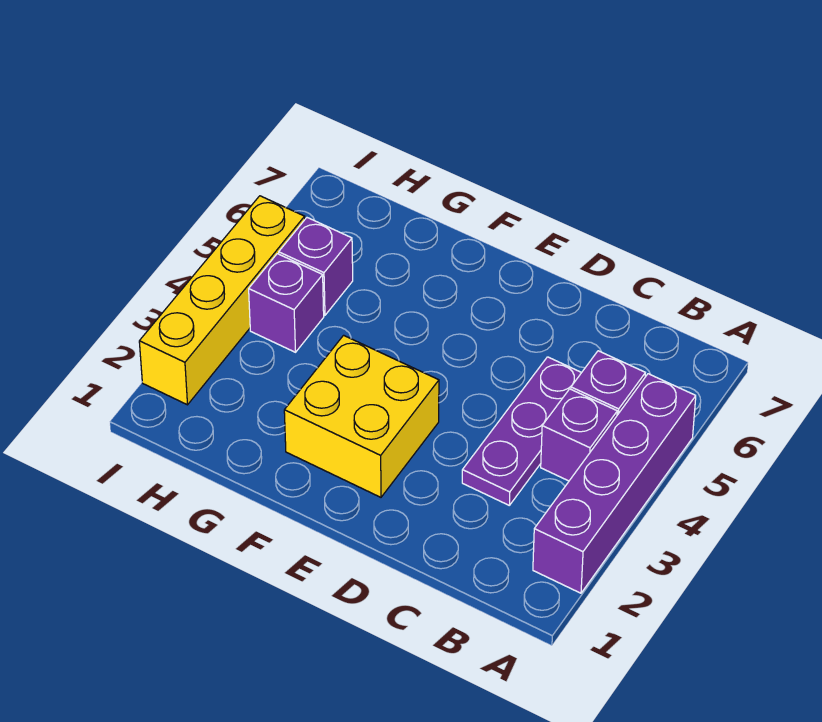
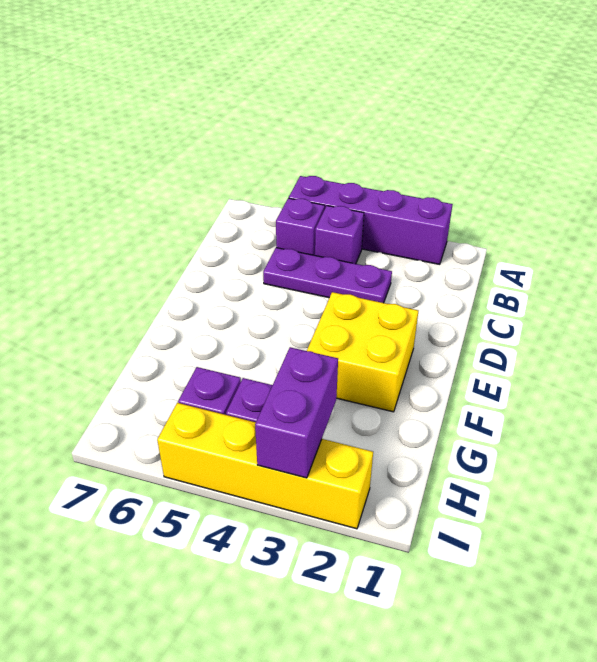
none -> purple brick H3:I3 level 2

